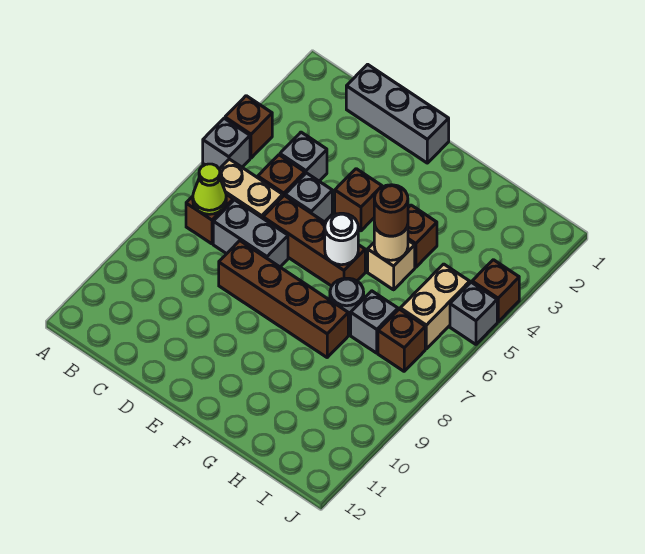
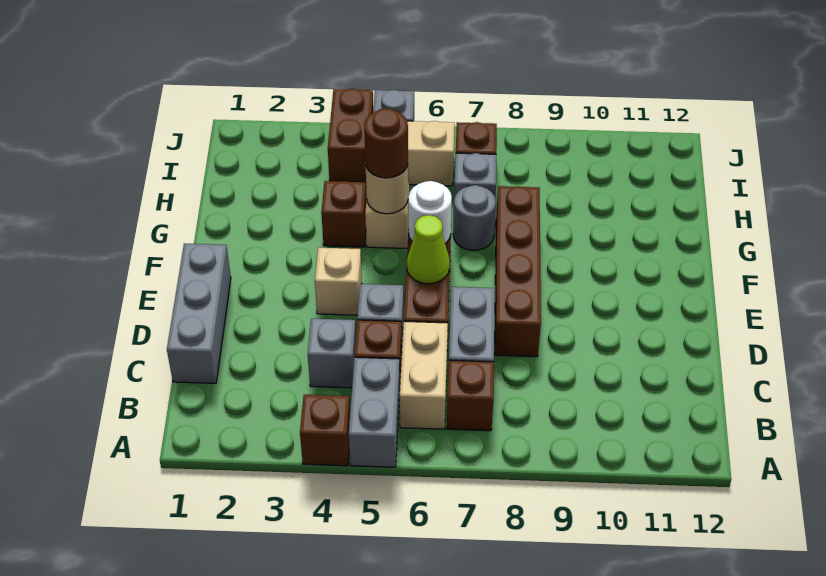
grey brick A5 level 1 -> grey brick A5:B5 level 1
lime cone B7 level 2 -> lime cone E6 level 2
brown brick E4 level 1 -> tan brick E4 level 1
brown brick J4 level 1 -> brown brick I4:J4 level 1

